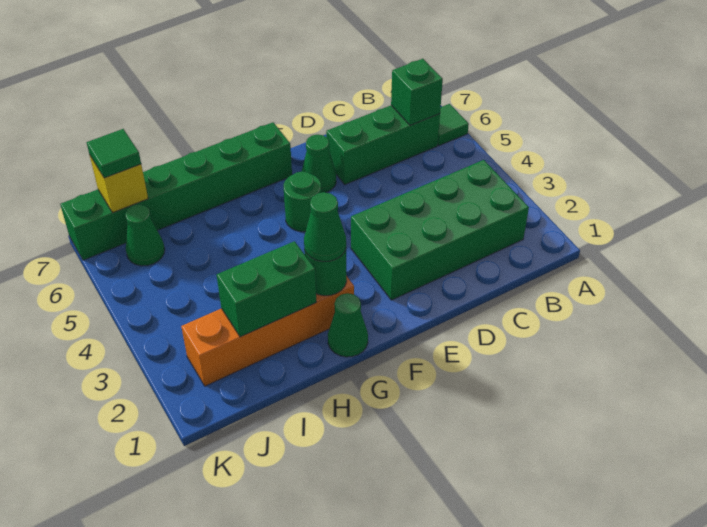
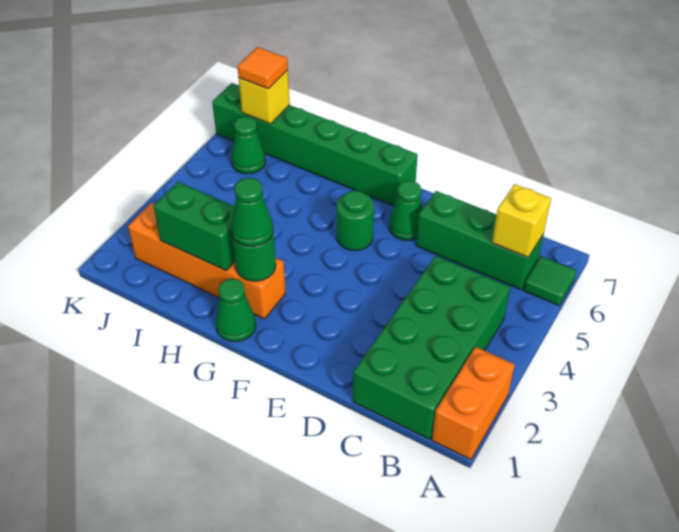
none -> orange brick A1:A2 level 1
green brick B2:E3 level 1 -> green brick B1:C4 level 1
green brick B6 level 2 -> yellow brick B6 level 2
green tile J7 level 3 -> orange tile J7 level 3

